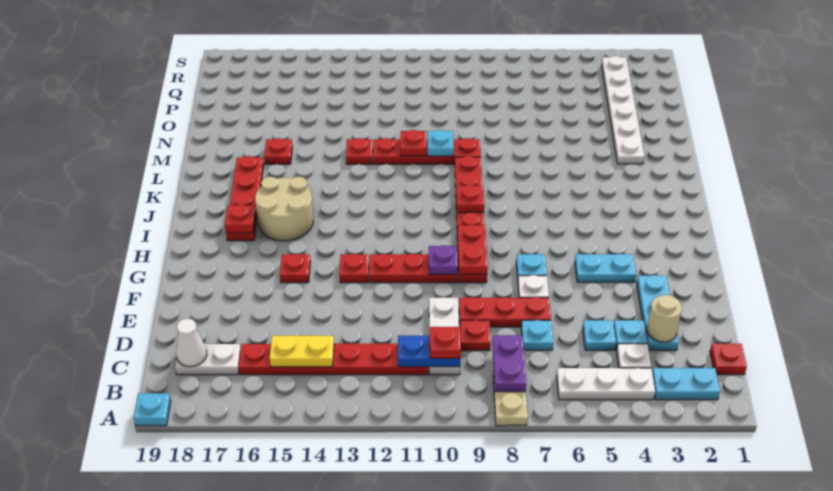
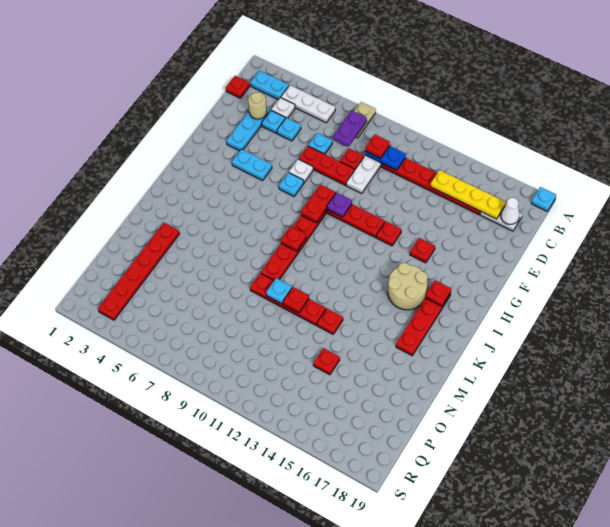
yellow plate C14:C15 level 2 -> yellow plate C14:C17 level 2
white plate M3:R3 level 1 -> red plate M3:R3 level 1
red plate M16 level 1 -> red plate O14 level 1

